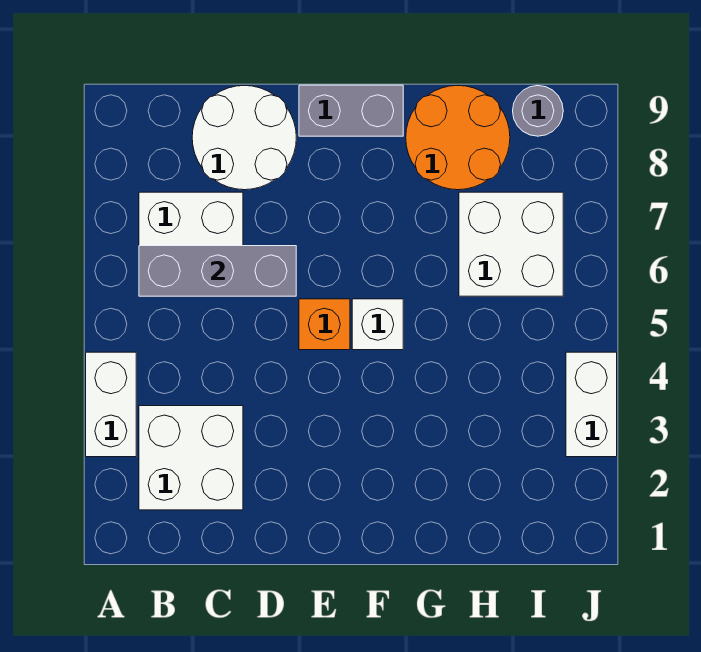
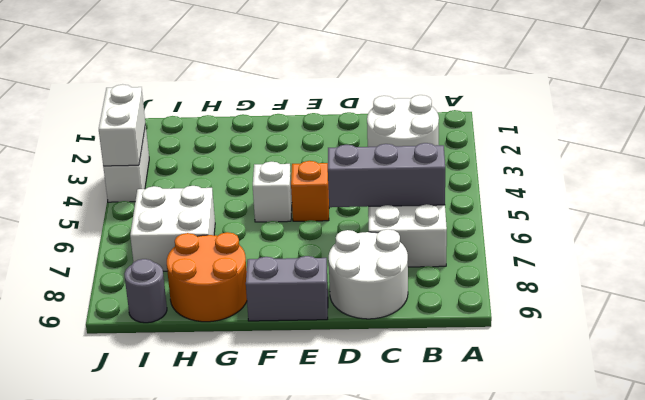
white brick A3:A4 level 1 -> white brick J3:J4 level 2
white brick B2:C3 level 1 -> white round brick B2:C3 level 1

